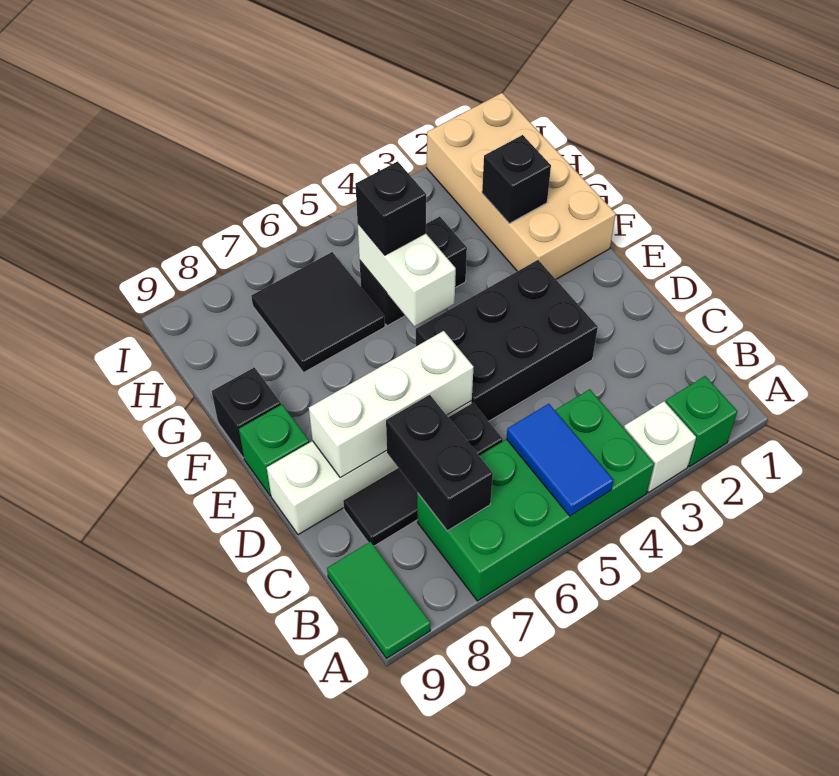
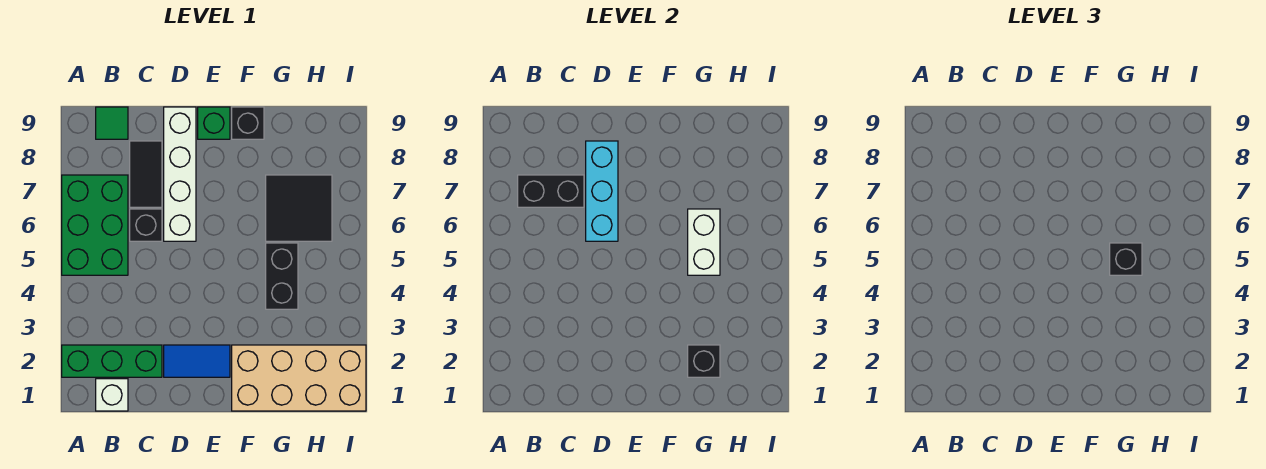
green brick A2 level 1 -> green brick A2:C2 level 1
white brick A3 level 1 -> white brick B1 level 1
green brick A4:B7 level 1 -> green brick A5:B7 level 1
blue tile A5:B5 level 2 -> blue tile D2:E2 level 1
green tile A9:B9 level 1 -> green tile B9 level 1
black brick D3:E5 level 1 -> none
white brick D6:D8 level 2 -> cyan brick D6:D8 level 2
white brick F5:G5 level 2 -> white brick G5:G6 level 2

